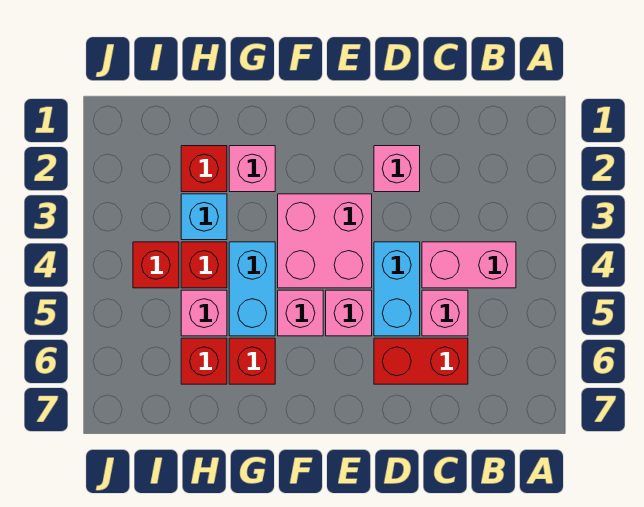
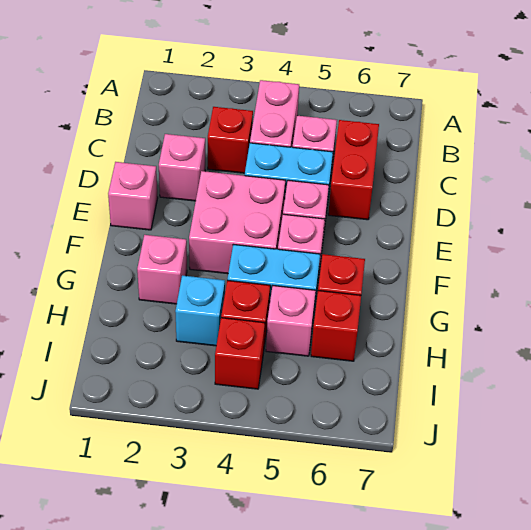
none -> pink brick E1 level 1
red brick H2 level 1 -> red brick C3 level 1

